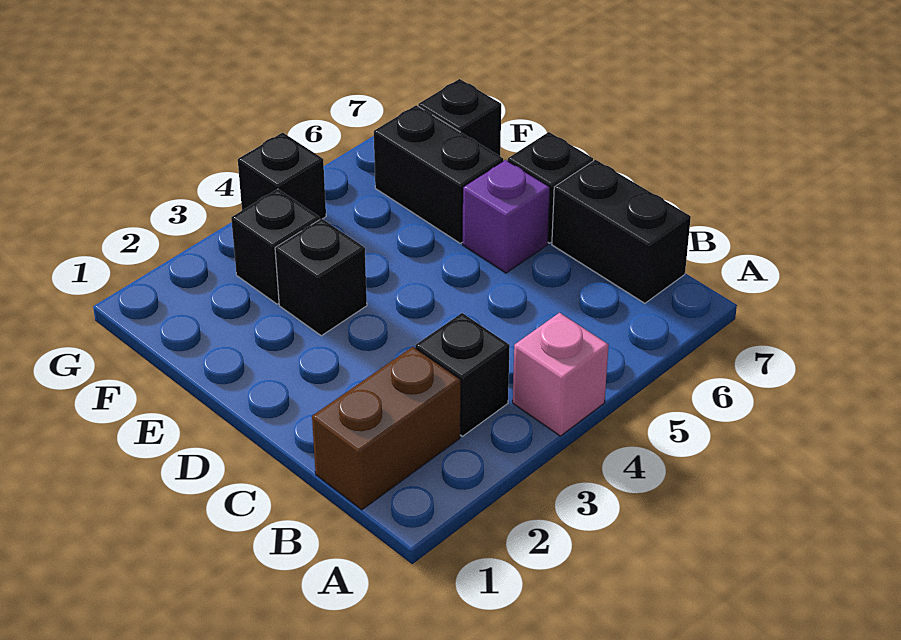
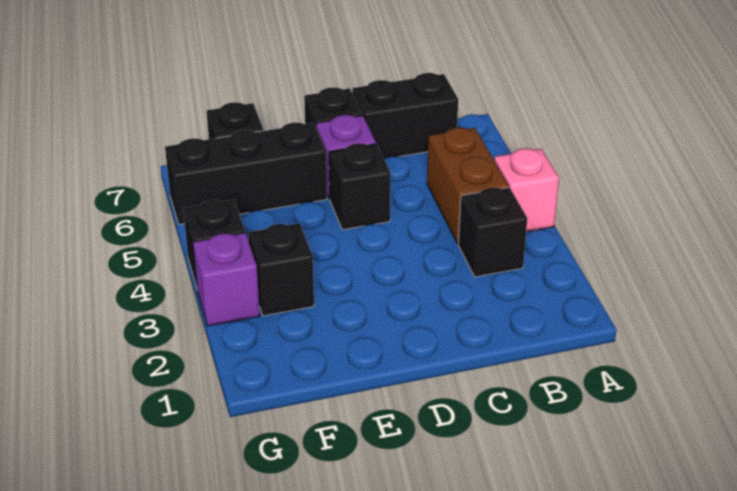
brown brick B1:B2 level 1 -> brown brick B4:B5 level 1
black brick E3 level 1 -> black brick D5 level 1
black brick E6:F6 level 1 -> black brick E6:G6 level 1
none -> purple brick G3 level 1

